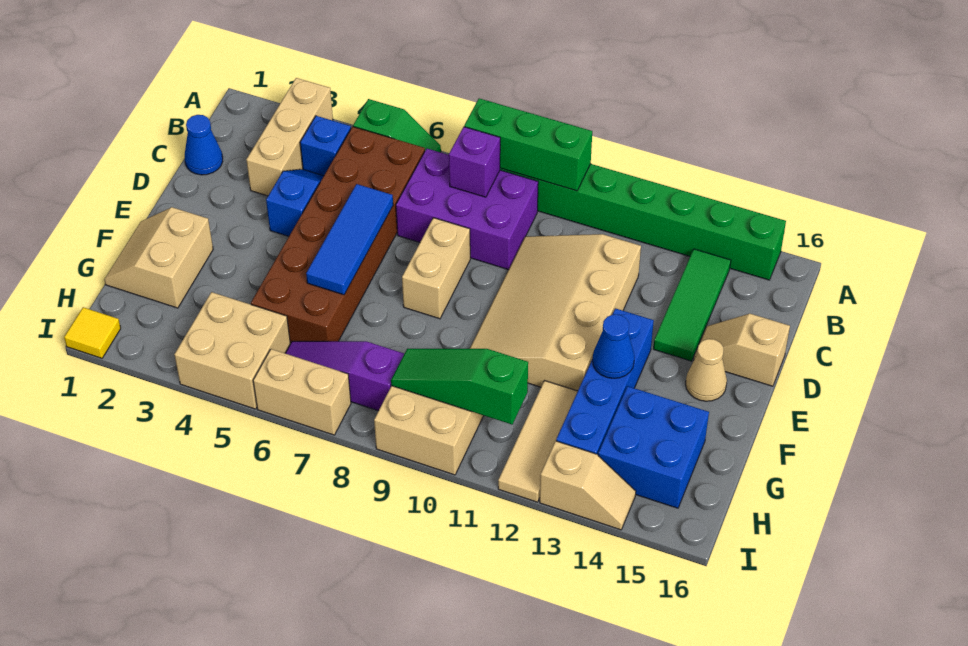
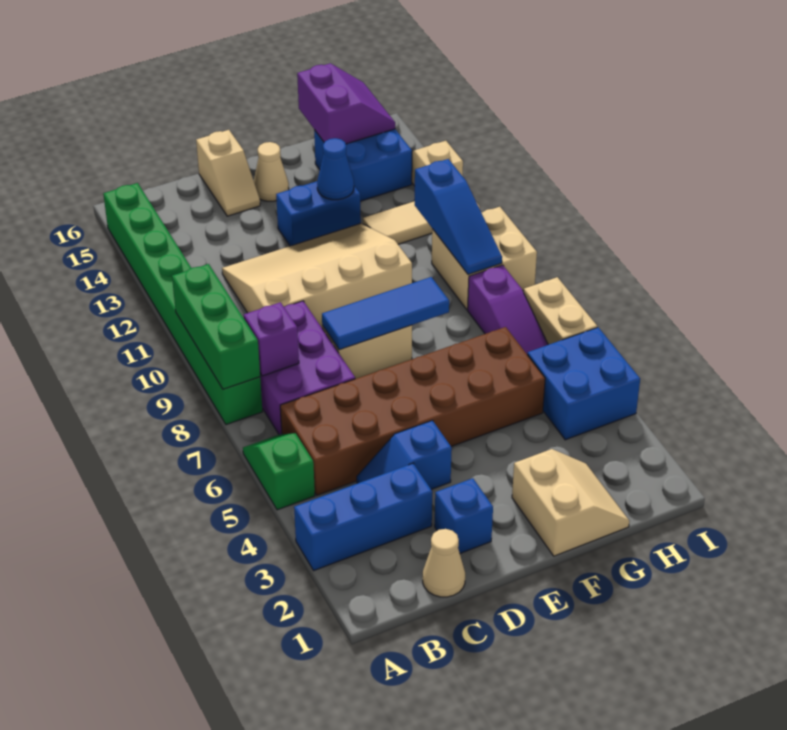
tan brick A3:C3 level 1 -> blue brick A3:C3 level 1
blue brick B4 level 1 -> blue brick D2 level 1
green tile B14:D14 level 1 -> none
blue cone C1 level 1 -> tan cone C1 level 1
tan slope C10:F12 level 1 top 12 -> tan slope C10:F12 level 1 top 10
blue tile D6:F6 level 2 -> blue tile D8:F8 level 2
blue brick E13:H13 level 1 -> blue brick E13:F13 level 1
tan slope F1:G2 level 1 top 2 -> tan slope F1:G2 level 1 top F
none -> purple slope G15:H16 level 2 top G
tan brick H4:I5 level 1 -> blue brick H4:I5 level 1
green slope H9:H11 level 2 top 11 -> blue slope H9:H11 level 2 top 11
yellow tile I1 level 1 -> none

